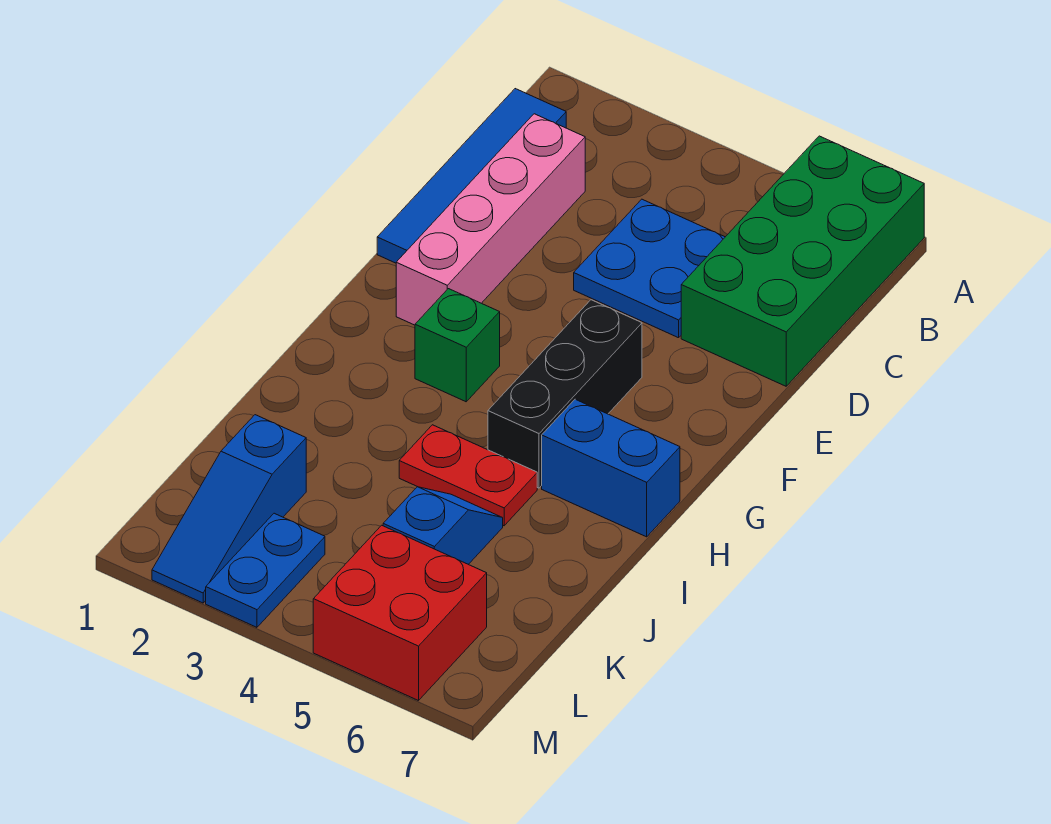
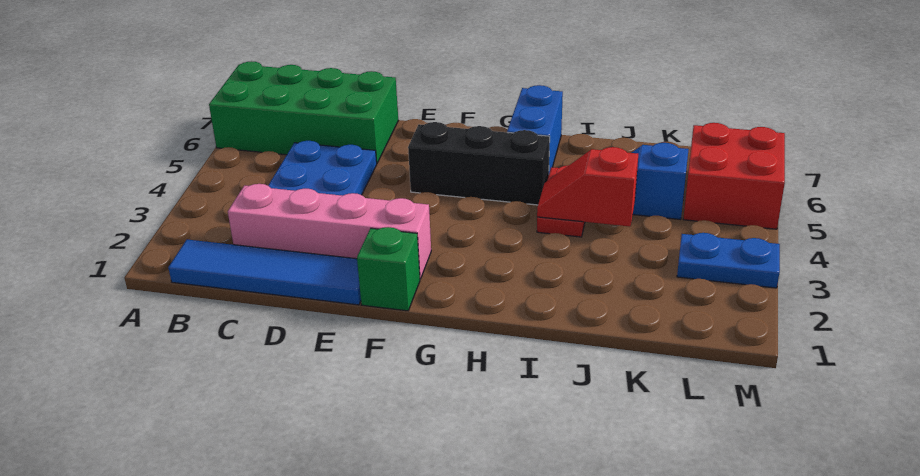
green brick G3 level 1 -> green brick F1 level 1
none -> red slope I4:J4 level 2 top J
blue slope K2:M2 level 1 top K -> none

